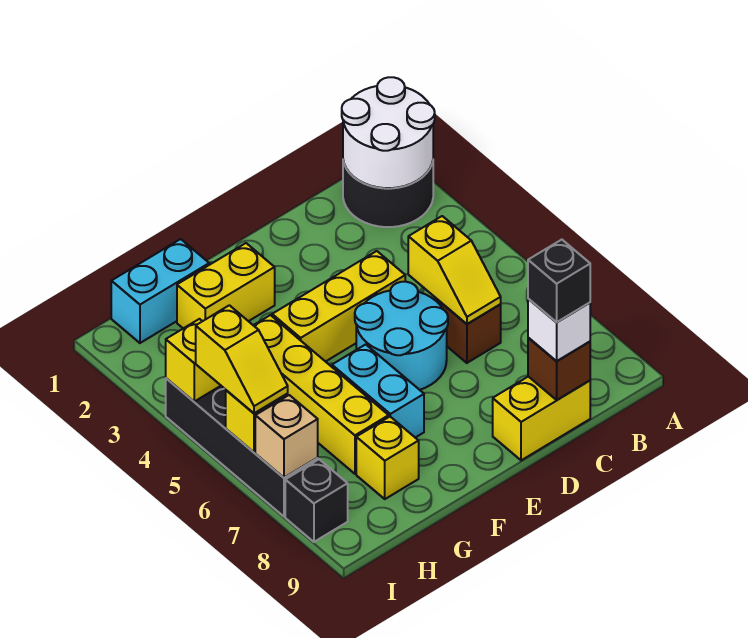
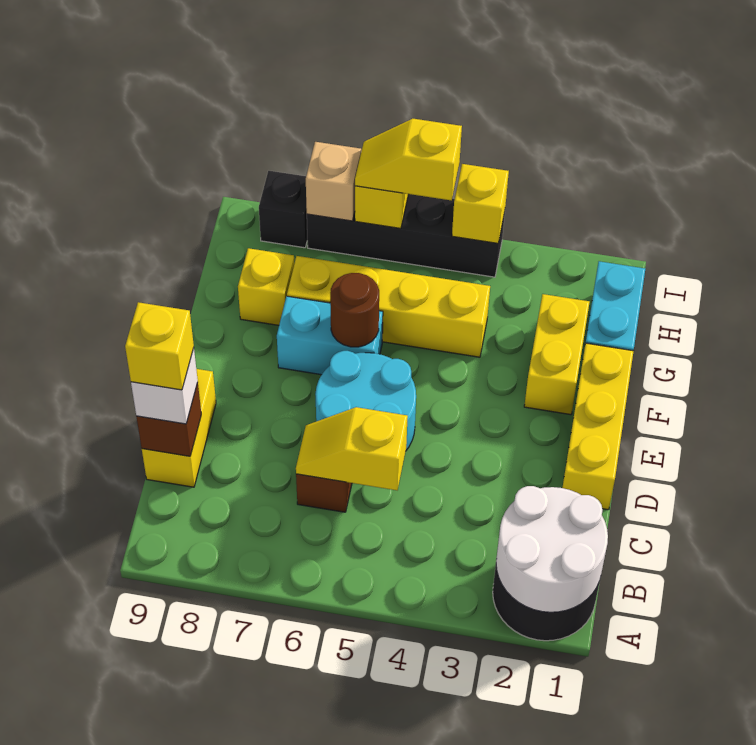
black brick C9 level 4 -> yellow brick C9 level 4
yellow brick D4:F4 level 1 -> yellow brick D1:F1 level 1
none -> brown round brick F6 level 2

